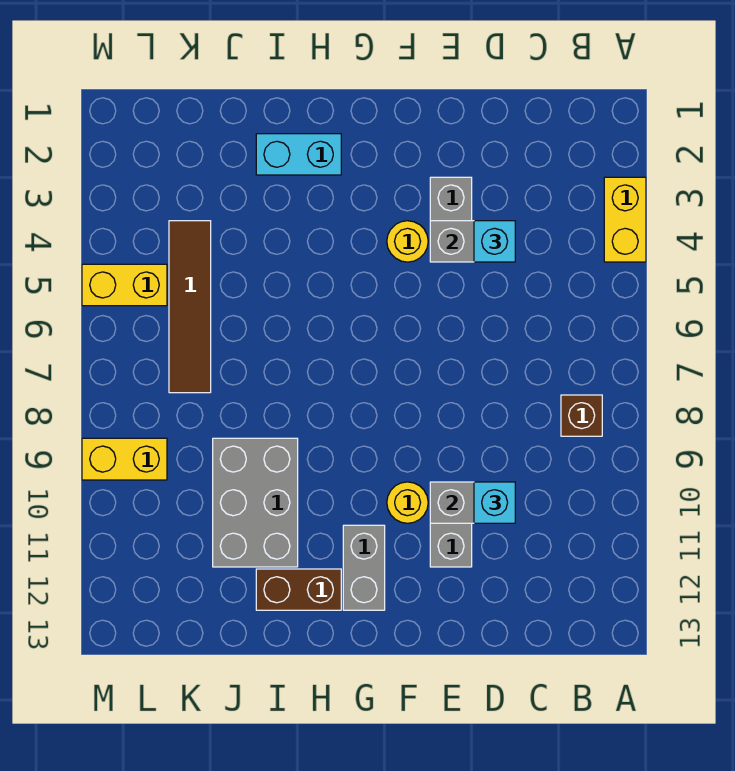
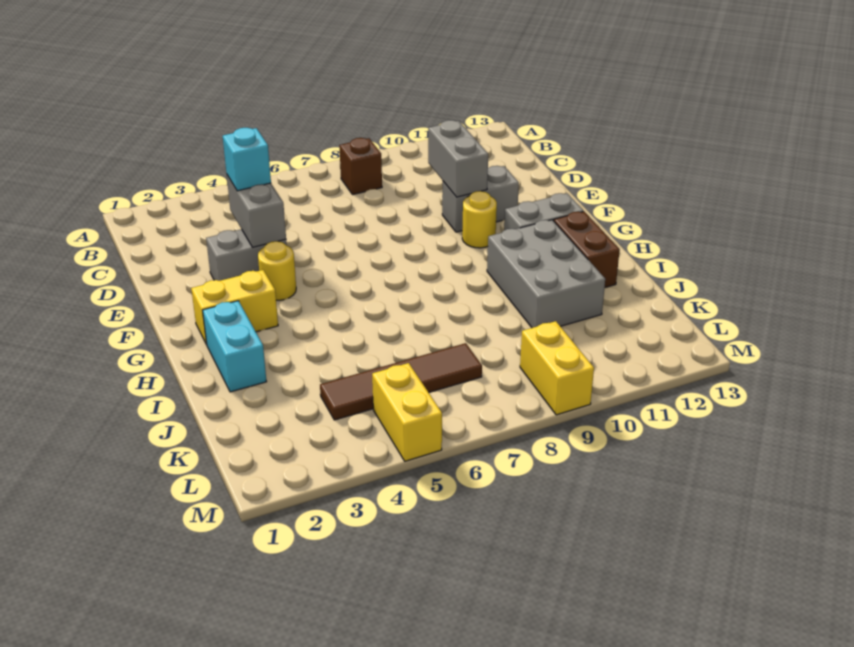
yellow brick A3:A4 level 1 -> yellow brick G2:G3 level 1
cyan brick D10 level 3 -> none
grey brick I9:J11 level 1 -> grey brick H10:J11 level 1

